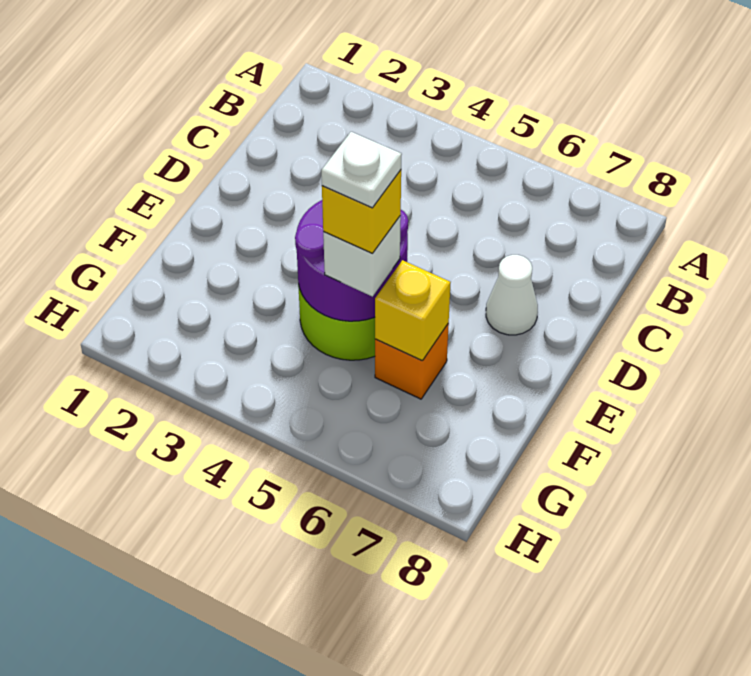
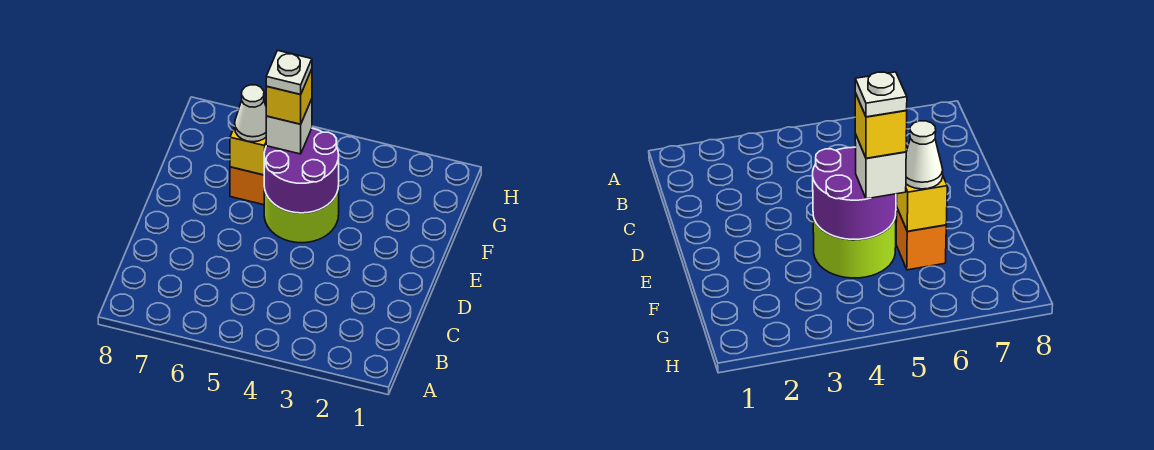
white cone D7 level 1 -> white cone F6 level 3

